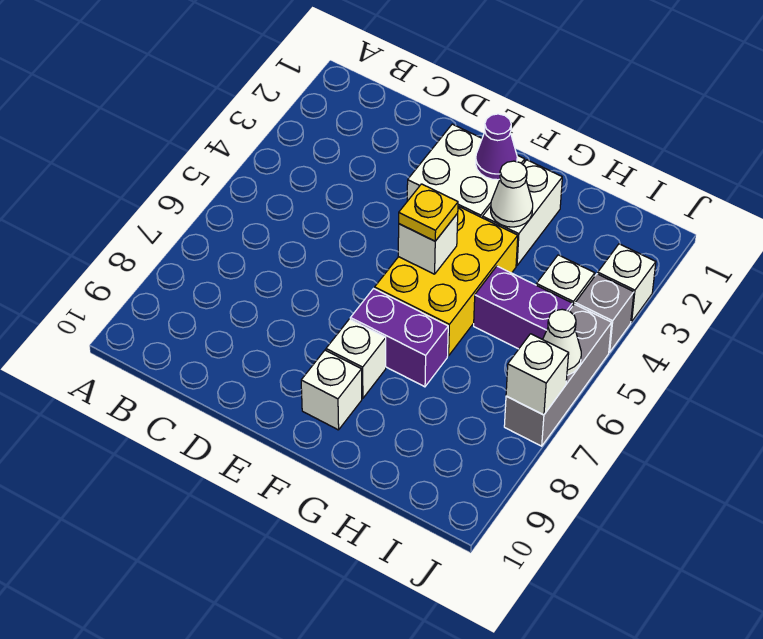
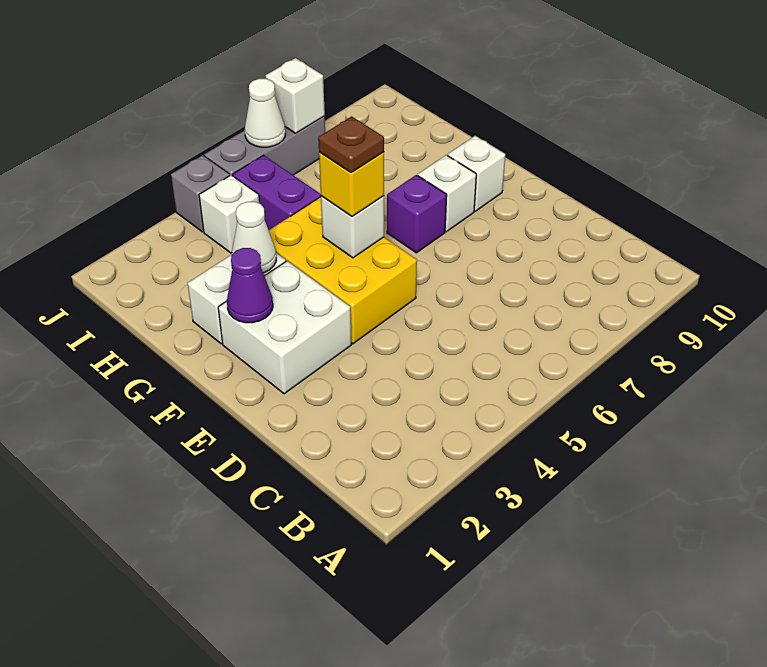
yellow brick F4:G6 level 1 -> yellow brick E4:G5 level 1
yellow plate F5 level 3 -> yellow brick F5 level 3
none -> brown plate F5 level 4
purple brick F7:G7 level 1 -> purple brick F7 level 1
white brick J3 level 1 -> none

